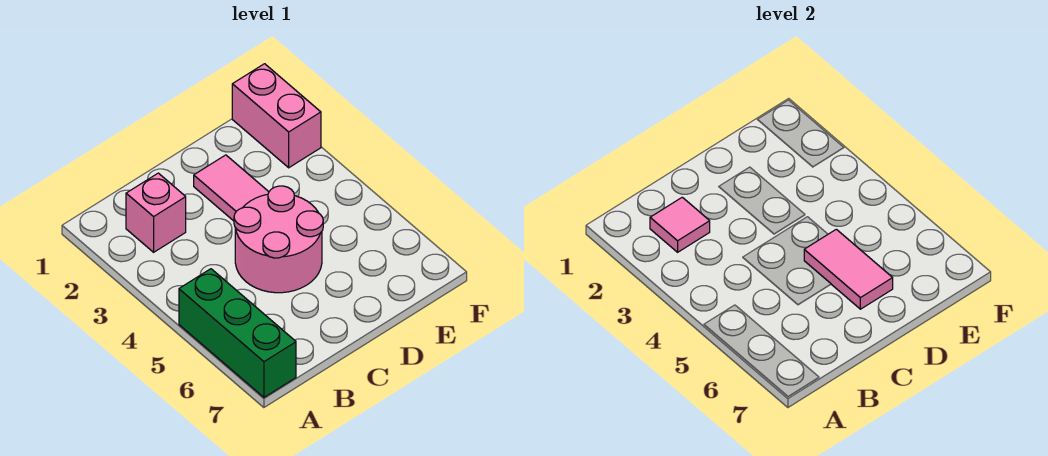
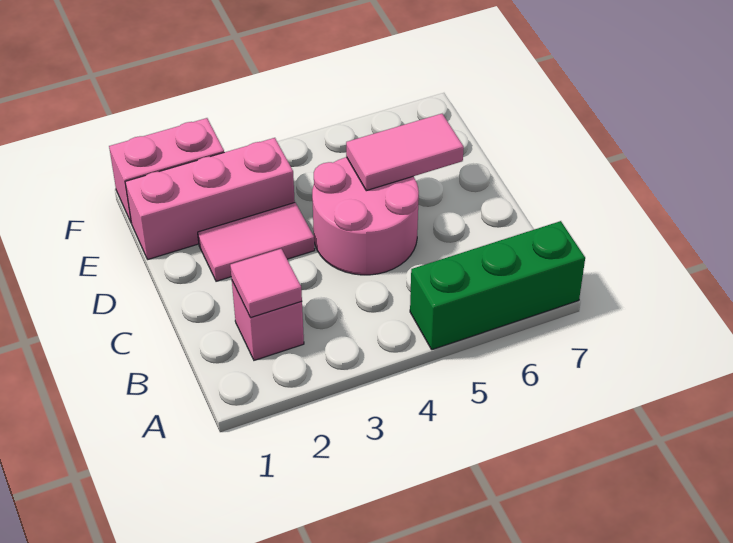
none -> pink brick E1:E3 level 1

